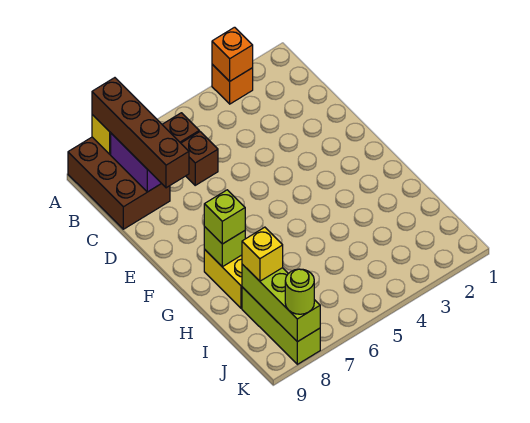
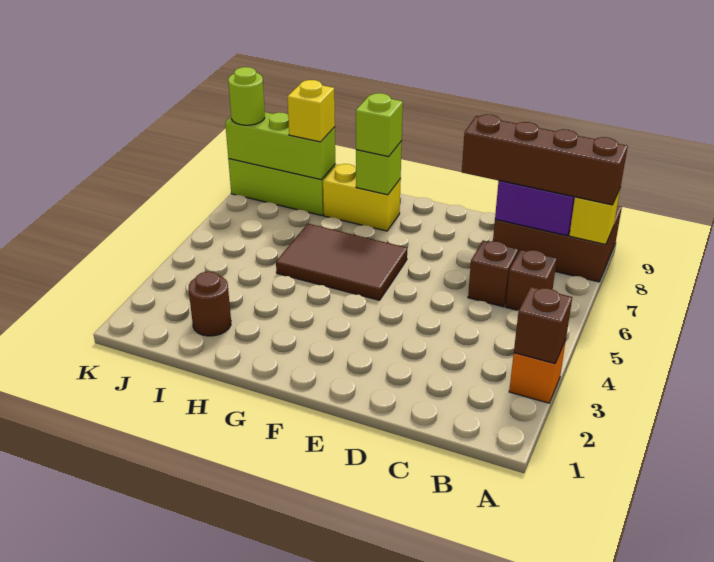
orange brick A3 level 2 -> brown brick A3 level 2
none -> brown tile F5:H6 level 1
none -> brown round brick I2 level 1

